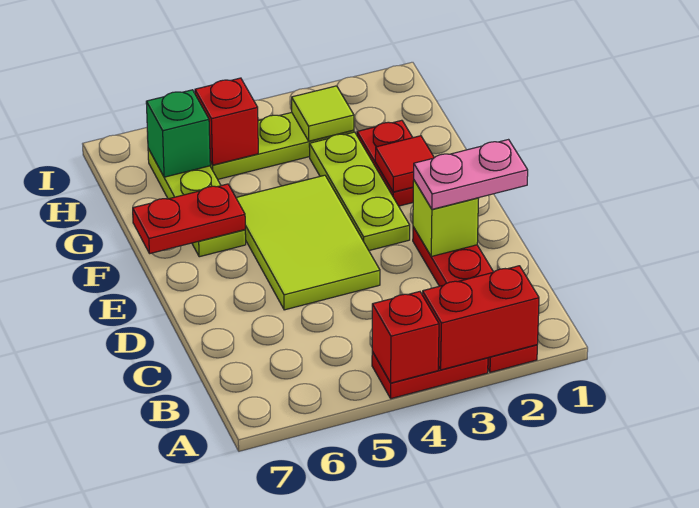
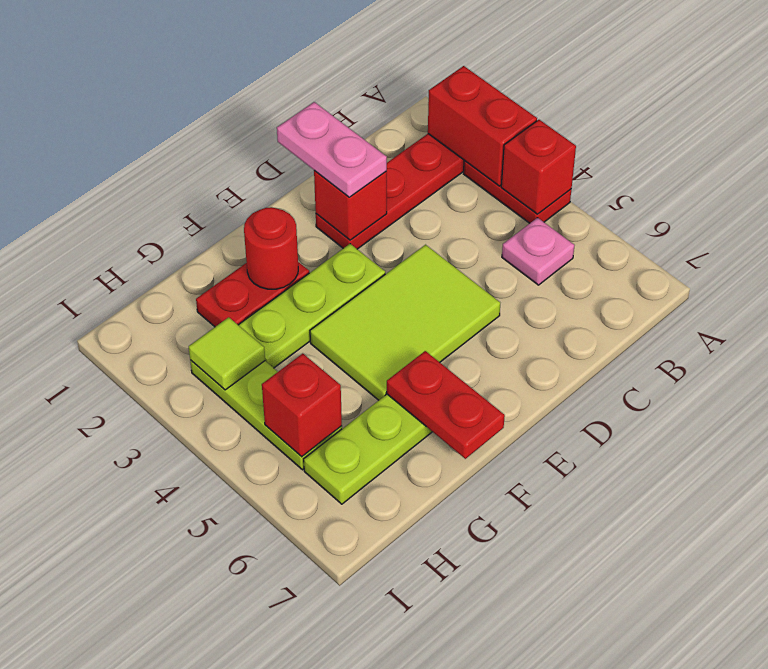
none -> pink plate B5 level 1
lime brick D2 level 2 -> red brick D2 level 2
red tile F2 level 2 -> red round brick F2 level 2
green brick H6 level 2 -> none

